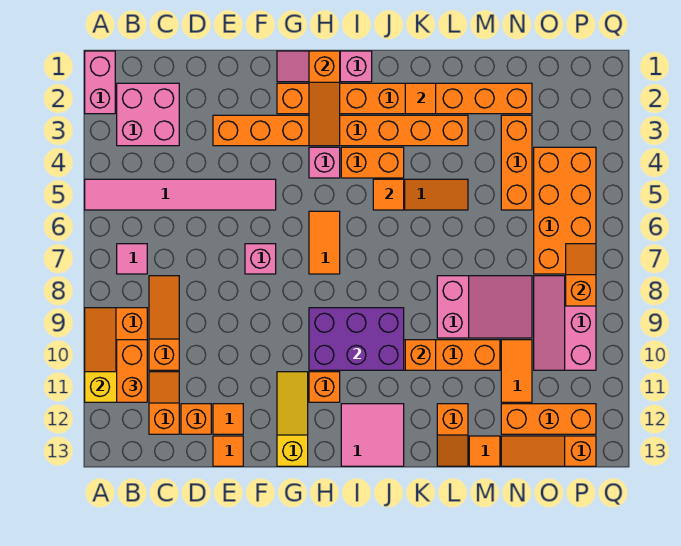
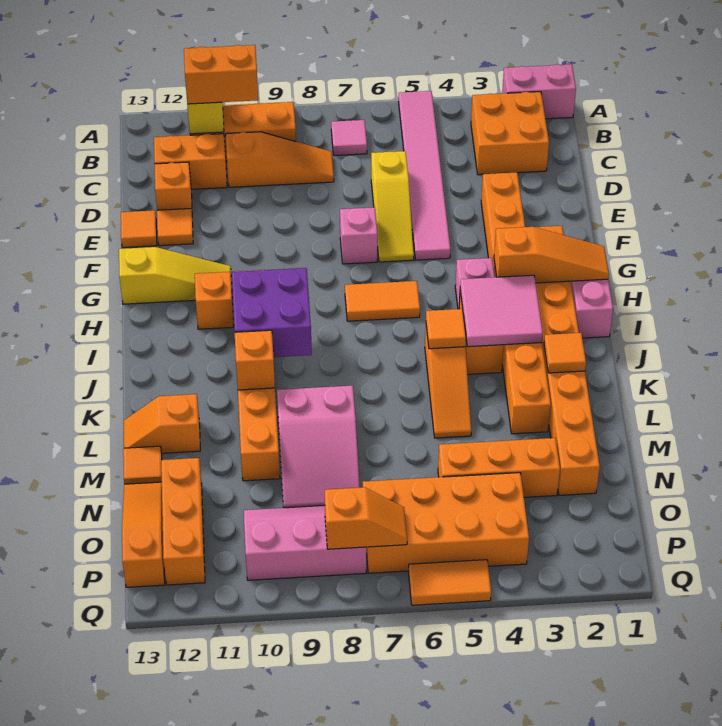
pink brick B2:C3 level 1 -> orange brick B2:C3 level 1
orange slope C11:C12 level 1 top 12 -> orange brick C11:C12 level 1
none -> yellow slope D6:F6 level 1 top D
orange slope H1:H3 level 2 top 1 -> orange slope H1:H3 level 2 top 3
purple brick H9:J10 level 2 -> purple brick I9:J10 level 2
pink tile I12:J13 level 1 -> pink tile I3:J4 level 2
orange tile N10:N11 level 1 -> orange tile Q5:Q6 level 1

